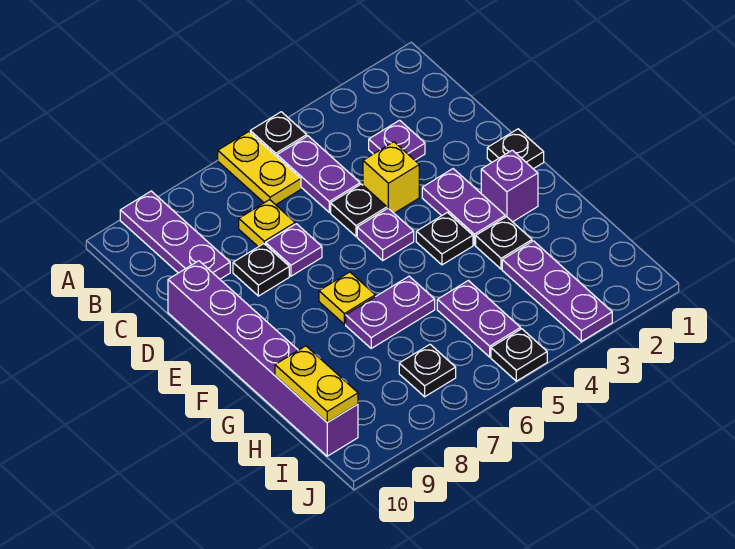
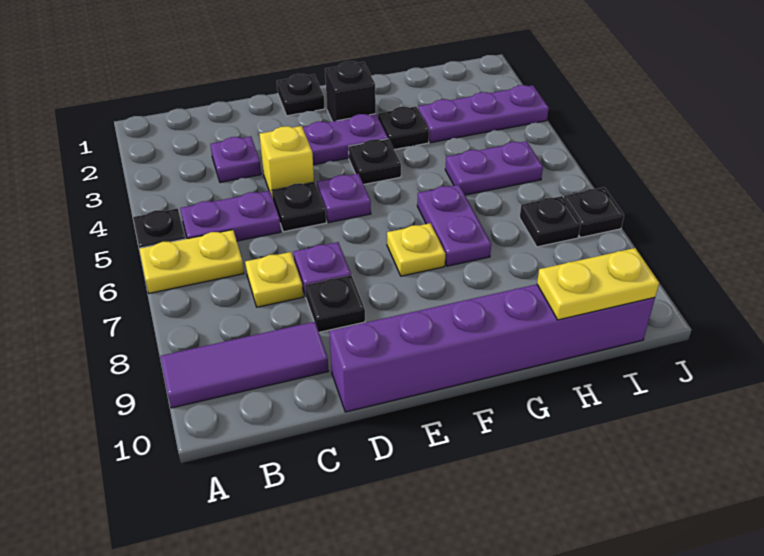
purple plate A9:C9 level 1 -> purple tile A9:C9 level 1
purple brick F2 level 1 -> black brick F2 level 1
black plate J5 level 1 -> black plate J7 level 1

